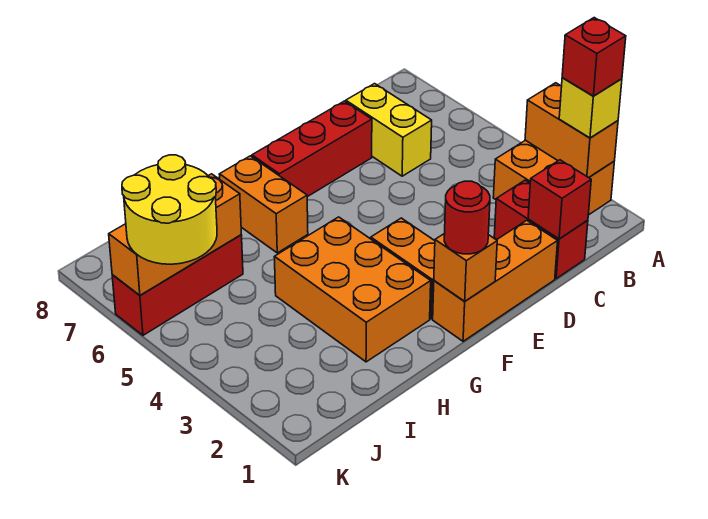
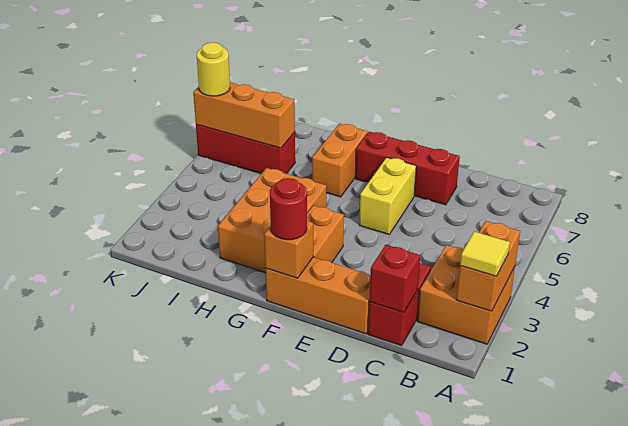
yellow brick A2 level 3 -> yellow tile A2 level 3
red brick A2 level 4 -> none
yellow brick C6:C7 level 1 -> yellow brick E5:E6 level 1
yellow round brick J5:K6 level 3 -> yellow round brick K6 level 3

